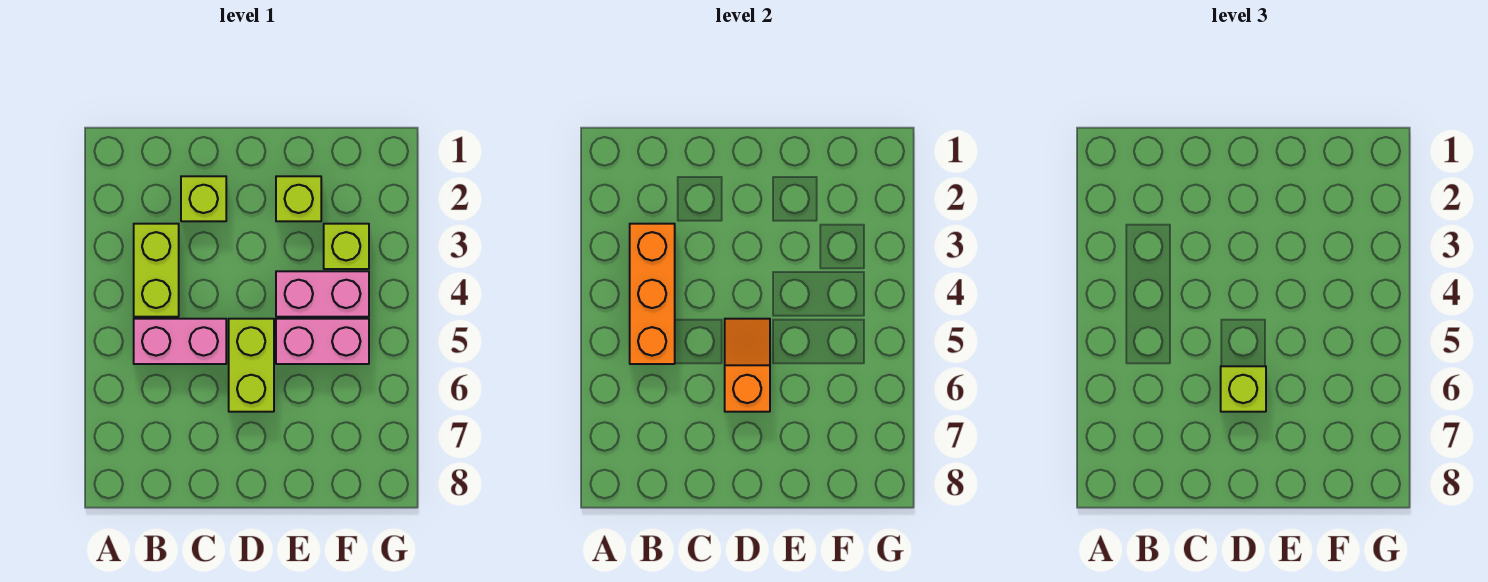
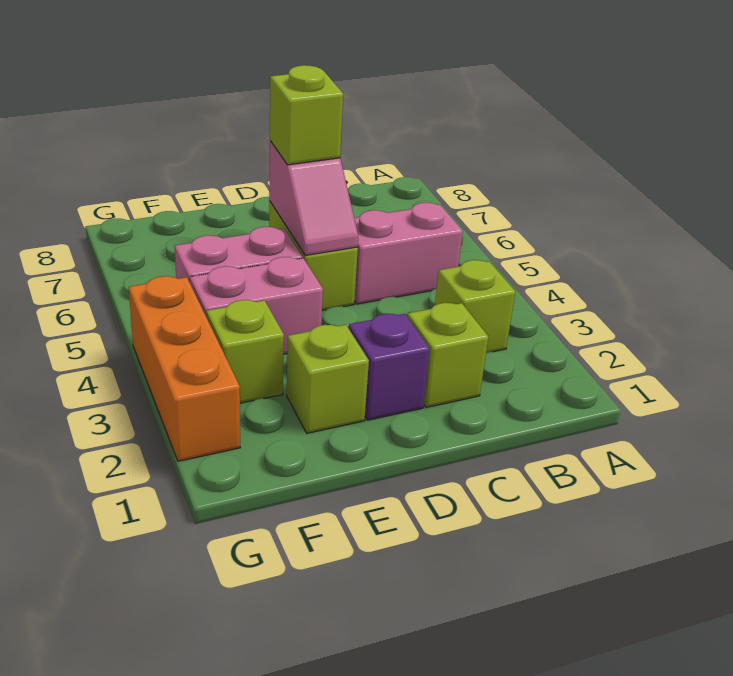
lime brick B3:B4 level 1 -> lime brick B3 level 1
orange brick B3:B5 level 2 -> orange brick G2:G4 level 1
none -> purple brick D2 level 1
orange slope D5:D6 level 2 top 6 -> pink slope D5:D6 level 2 top 6

